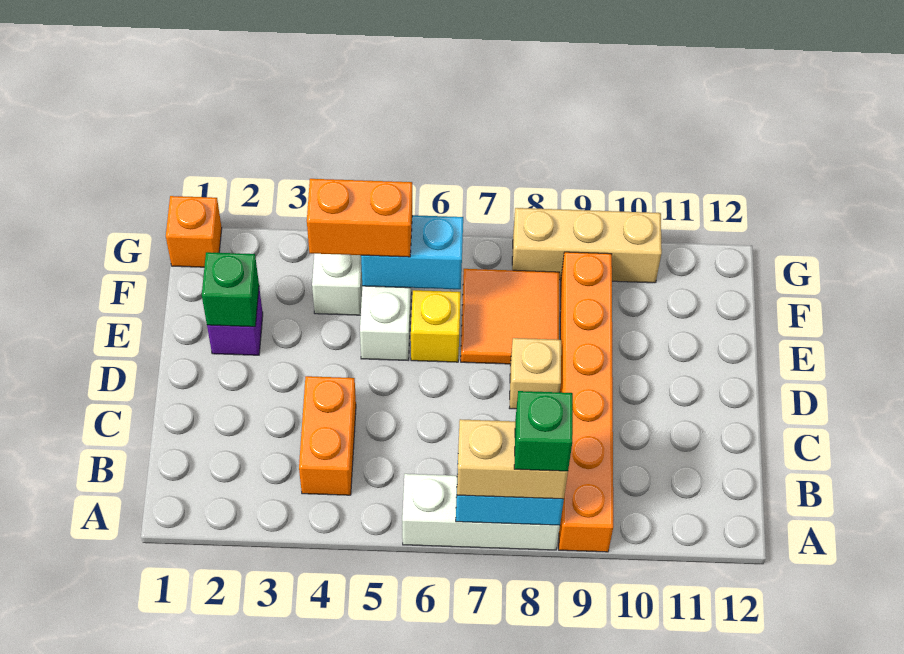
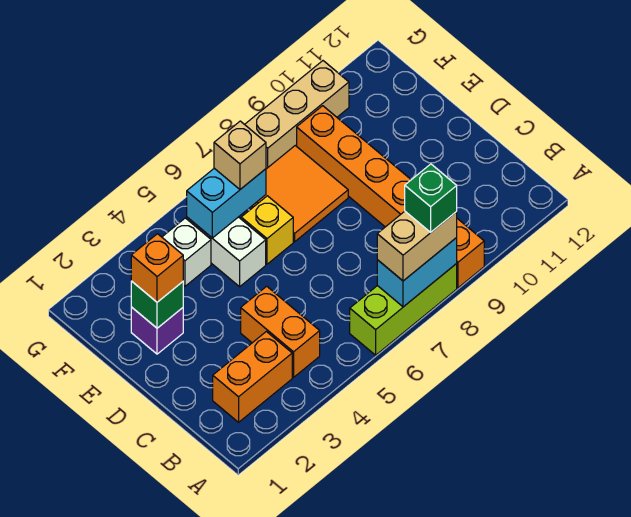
white brick A6:A8 level 1 -> lime brick A6:A8 level 1
tan brick D8 level 1 -> tan brick F6 level 3
orange brick F4:F5 level 3 -> orange brick B2:B3 level 1
orange brick G1 level 1 -> orange brick E2 level 3

